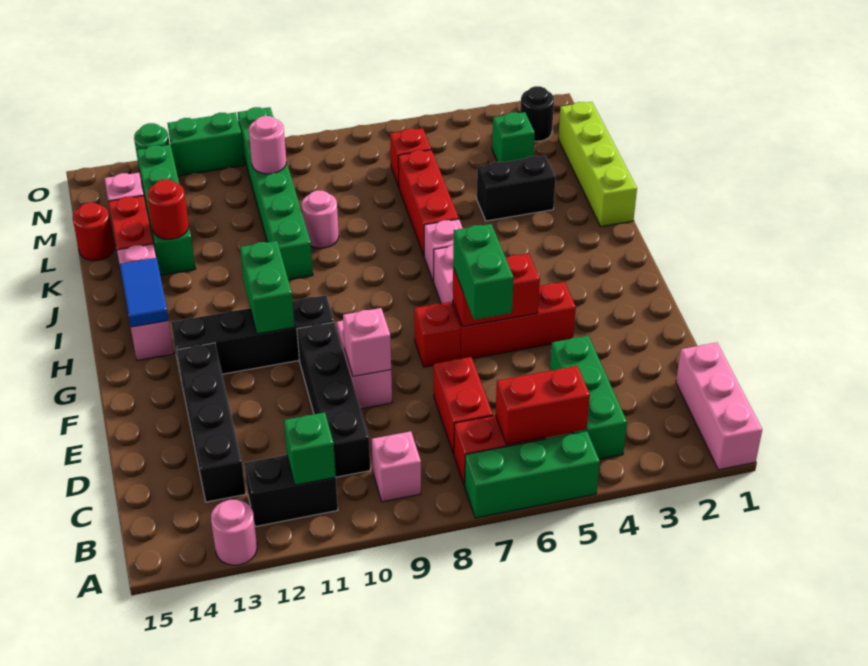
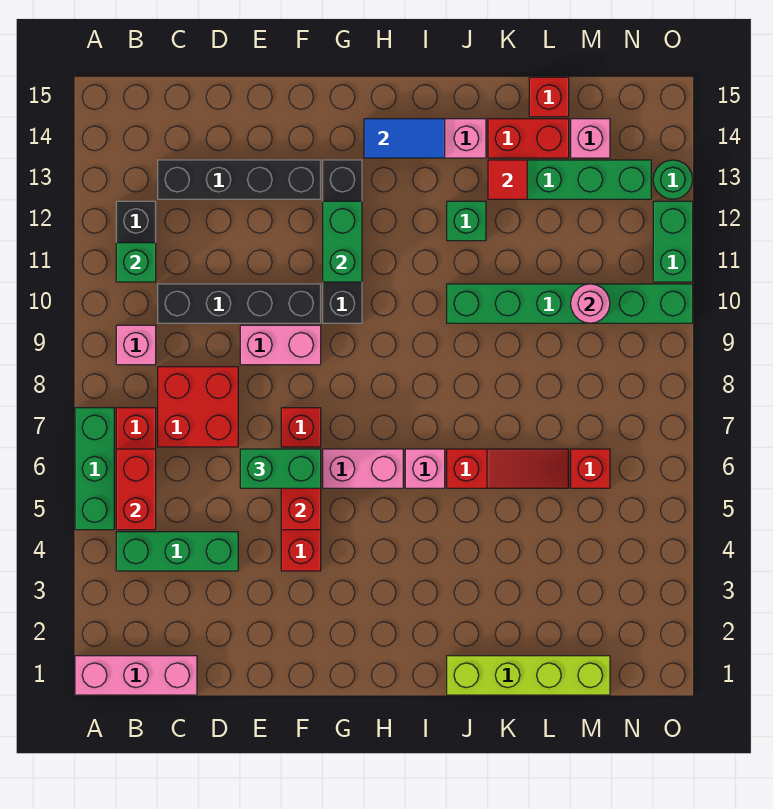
pink round brick A13 level 1 -> none
red brick C7:D7 level 1 -> red brick C7:D8 level 1
pink brick E9 level 2 -> none
green brick G11:H11 level 2 -> green brick G11:G12 level 2
red brick J6:L6 level 1 -> red slope J6:L6 level 1 top J
black brick K3:K4 level 1 -> none
pink round brick K9 level 1 -> none
red round brick K13 level 2 -> red tile K13 level 2
red round brick L15 level 1 -> red brick L15 level 1
green brick M3 level 1 -> green brick J12 level 1
black round brick N2 level 1 -> none

